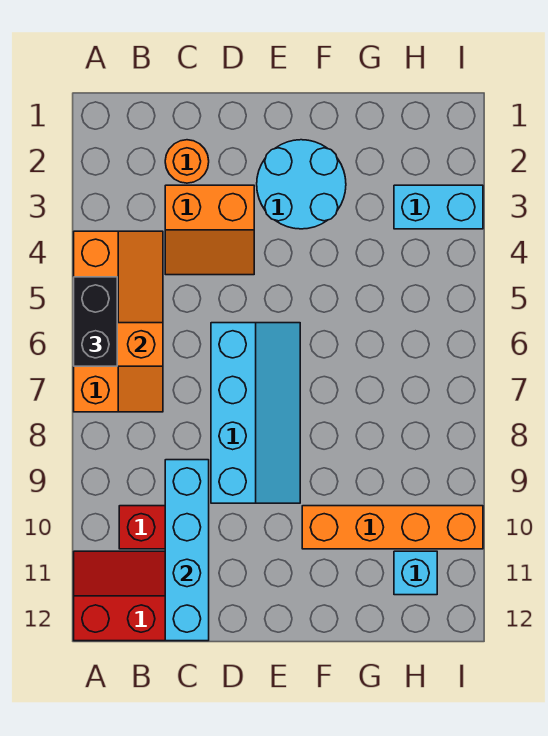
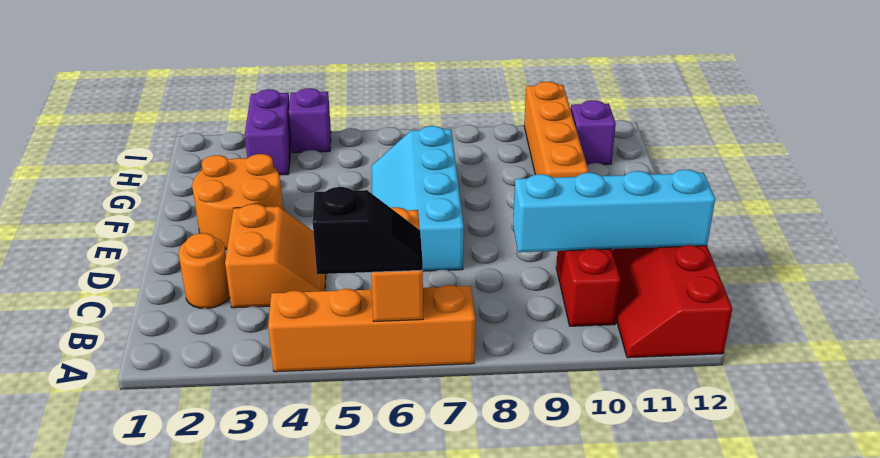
black brick A5:A6 level 3 -> black slope A5:A6 level 3 top 5
cyan slope D6:E9 level 1 top D -> cyan slope D6:G7 level 1 top 7
cyan round brick E2:F3 level 1 -> orange round brick E2:F3 level 1
cyan brick H3:I3 level 1 -> purple brick H3:I3 level 1
cyan brick H11 level 1 -> purple brick H11 level 1
none -> purple brick I4 level 1

